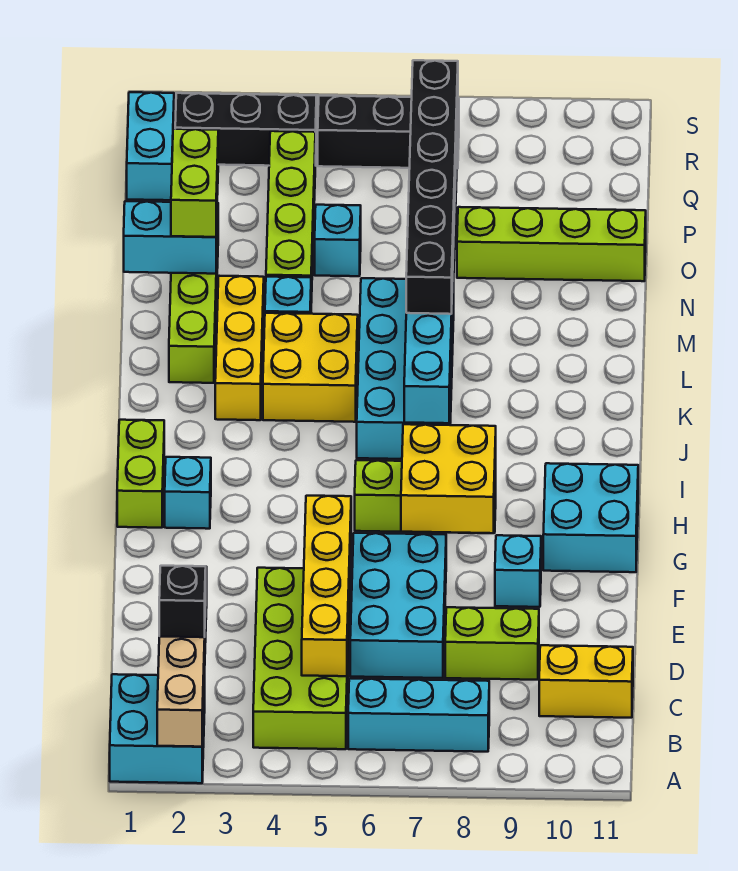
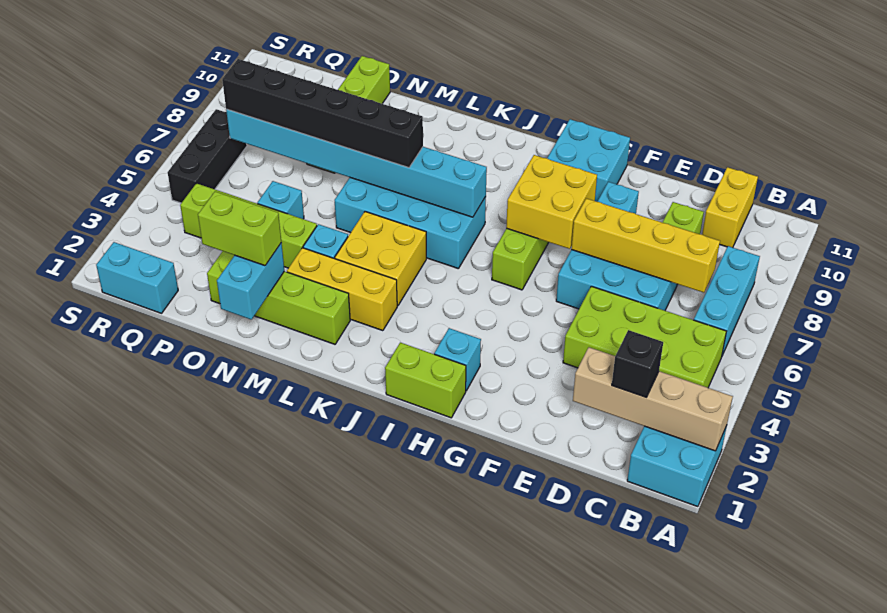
yellow brick C5:F5 level 2 -> yellow brick C7:F7 level 2
black brick R2:R4 level 1 -> none

